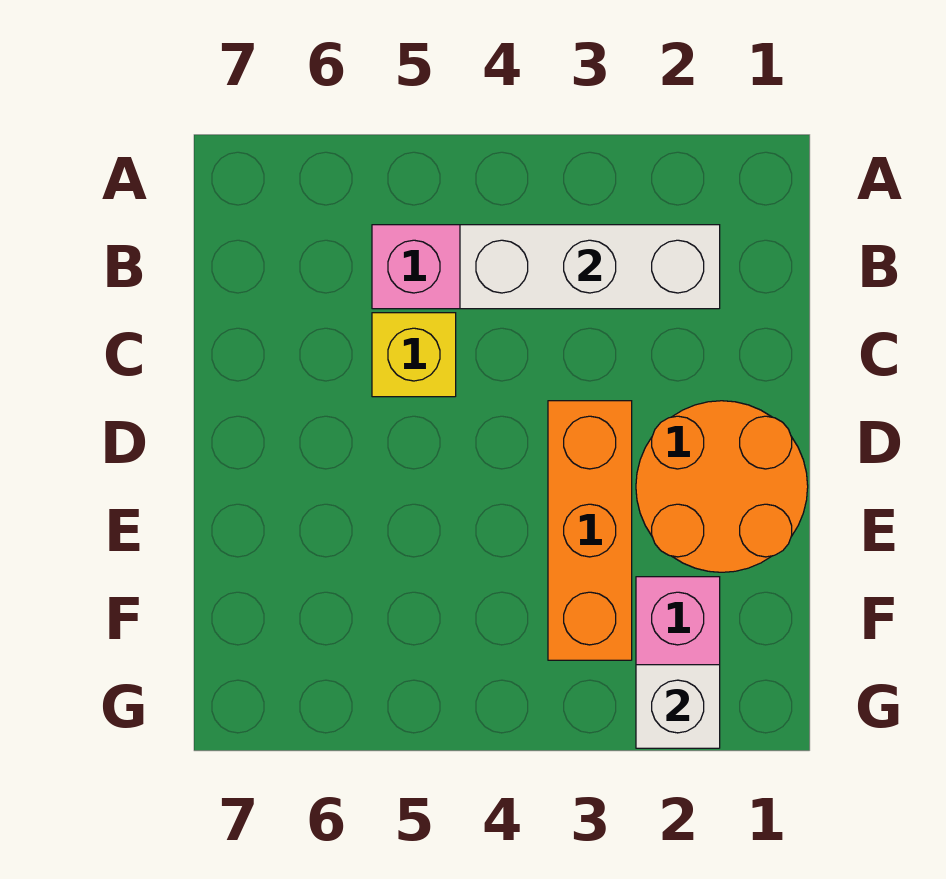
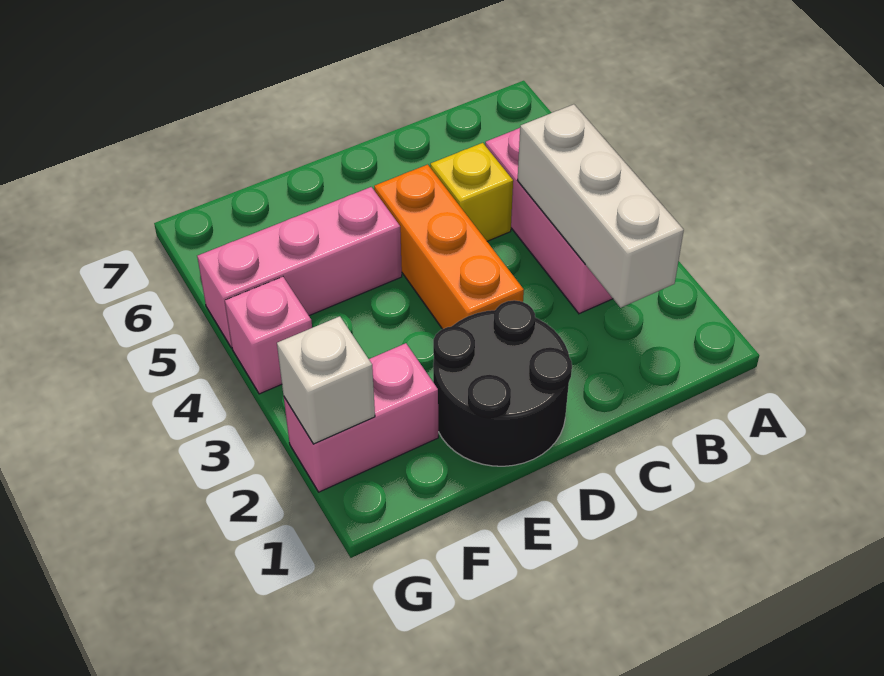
orange round brick D1:E2 level 1 -> black round brick D1:E2 level 1
orange brick D3:F3 level 1 -> orange brick D3:D5 level 1
none -> pink brick E5:G5 level 1
none -> pink brick G4 level 1

